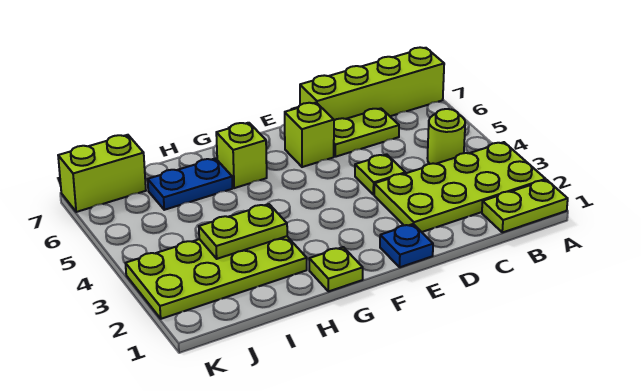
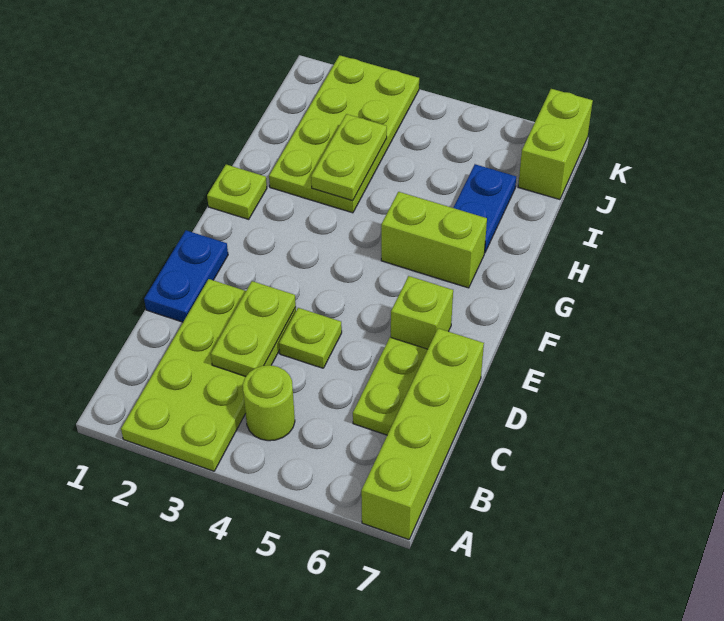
lime plate A1:B1 level 1 -> lime plate C3:D3 level 2
blue plate E1 level 1 -> blue plate D1:E1 level 1
lime brick G6 level 1 -> lime brick G5:G6 level 1

